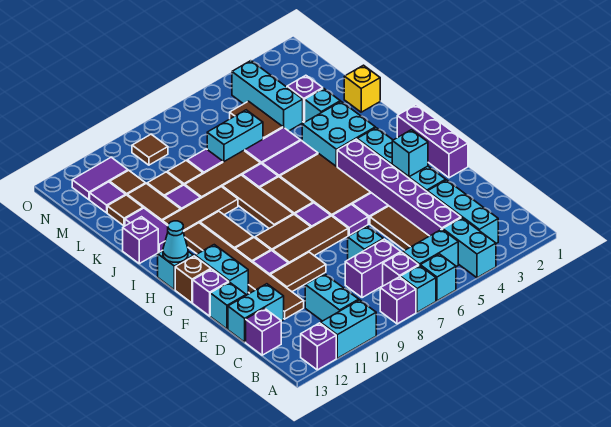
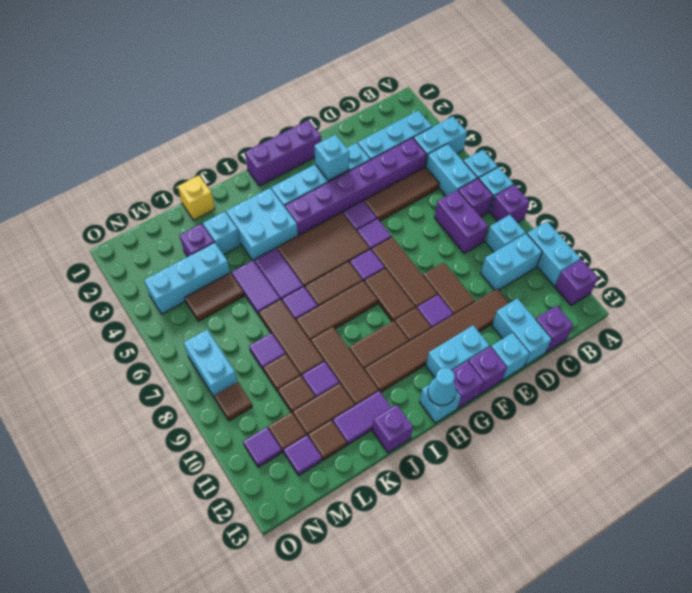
cyan brick D7 level 1 -> cyan brick B9 level 1
brown brick G13 level 1 -> purple brick G13 level 1
cyan brick L6:L7 level 1 -> cyan brick N7:N8 level 1
purple tile N11:N12 level 1 -> purple tile N11 level 1

